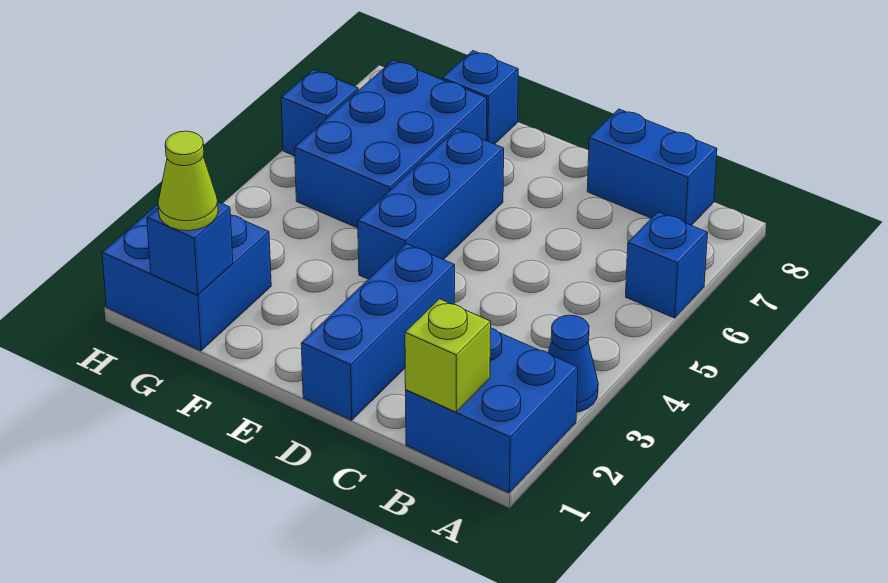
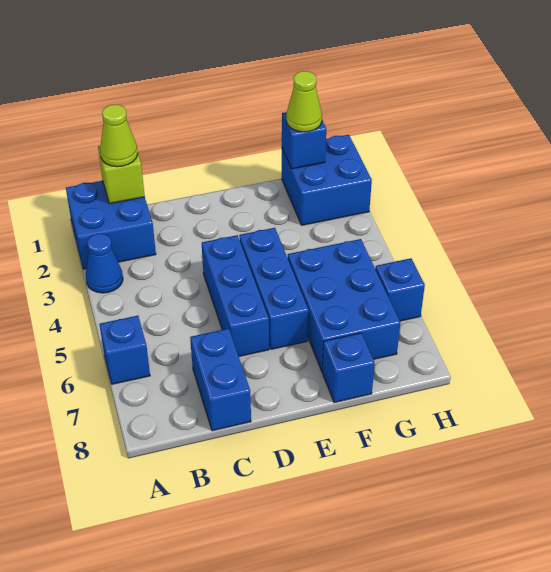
none -> lime cone B1 level 3
blue brick B8:C8 level 1 -> blue brick C7:C8 level 1
blue brick D1:D3 level 1 -> blue brick D4:D6 level 1

